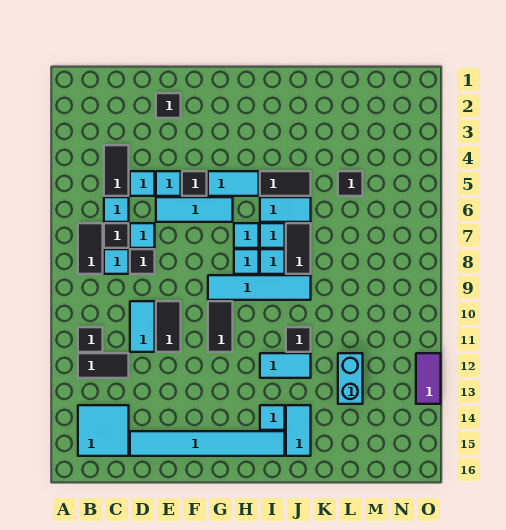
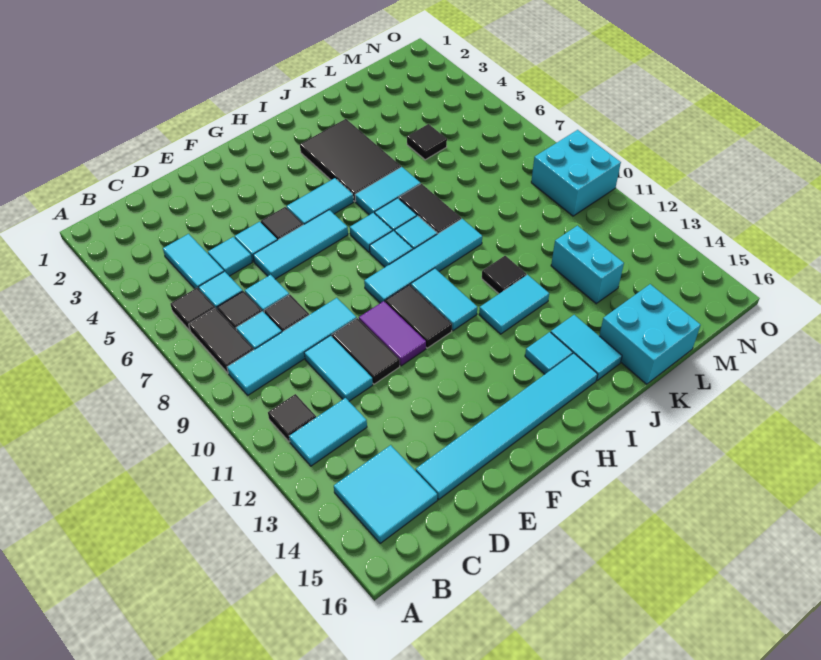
none -> cyan tile B9:E9 level 1
black tile B12:C12 level 1 -> cyan tile B12:C12 level 1
black tile C4:C5 level 1 -> cyan tile C4:C5 level 1
black tile E2 level 1 -> black tile B6 level 1
none -> cyan tile H10:H11 level 1
black tile I5:J5 level 1 -> black tile I3:J5 level 1
none -> cyan brick K15:L16 level 1
none -> cyan brick N9:O10 level 1
purple tile O12:O13 level 1 -> purple tile F10:F11 level 1

